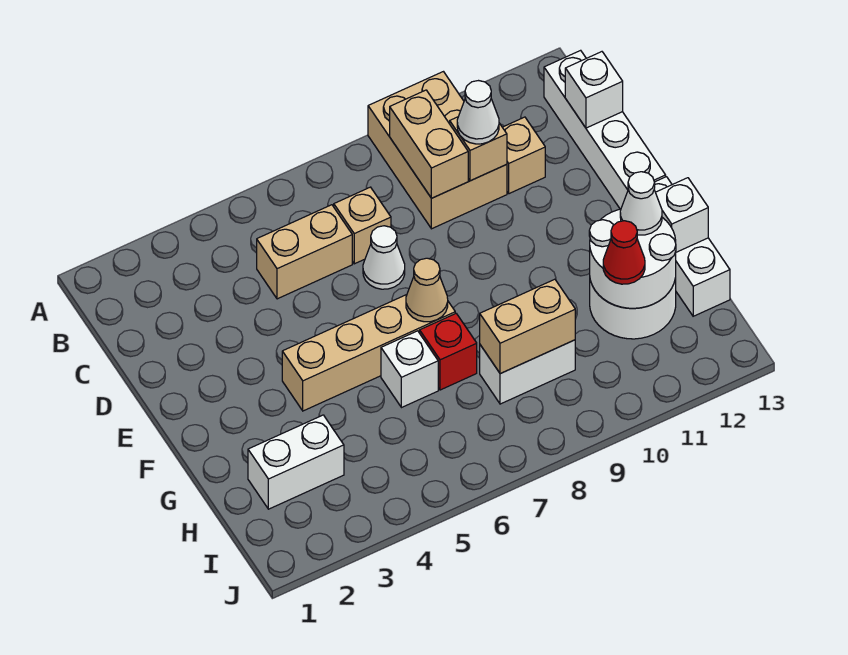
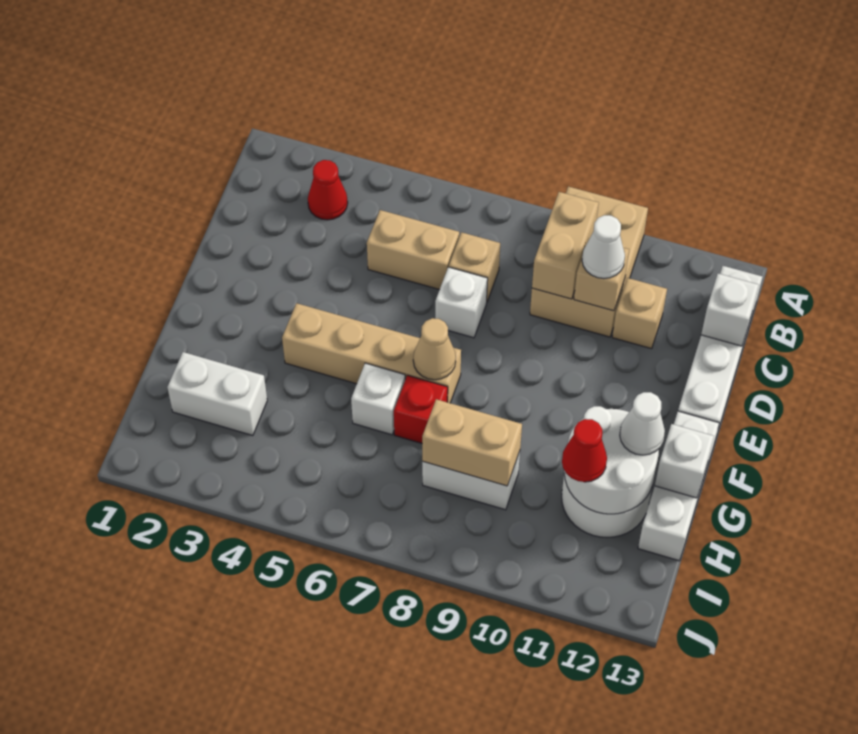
none -> red cone B3 level 1
white cone D7 level 1 -> white brick D7 level 1

